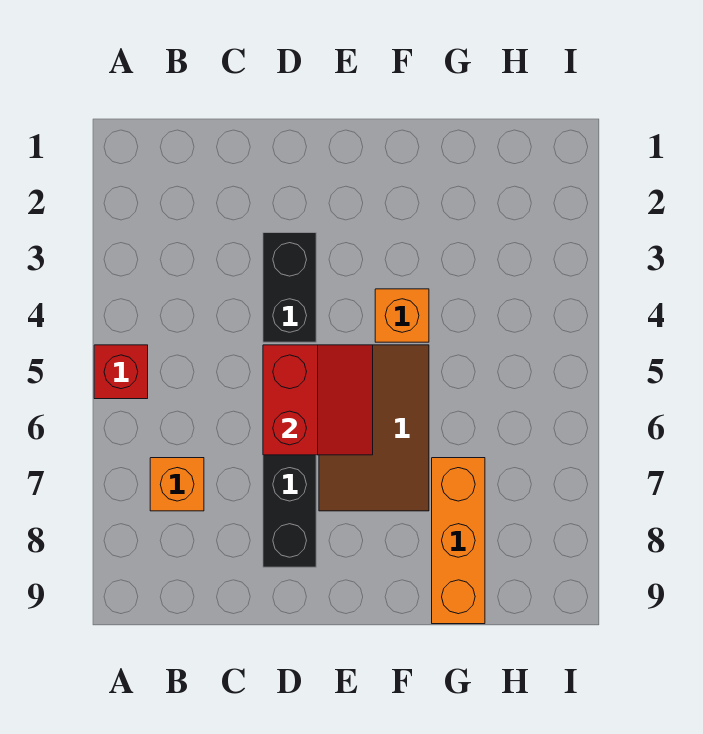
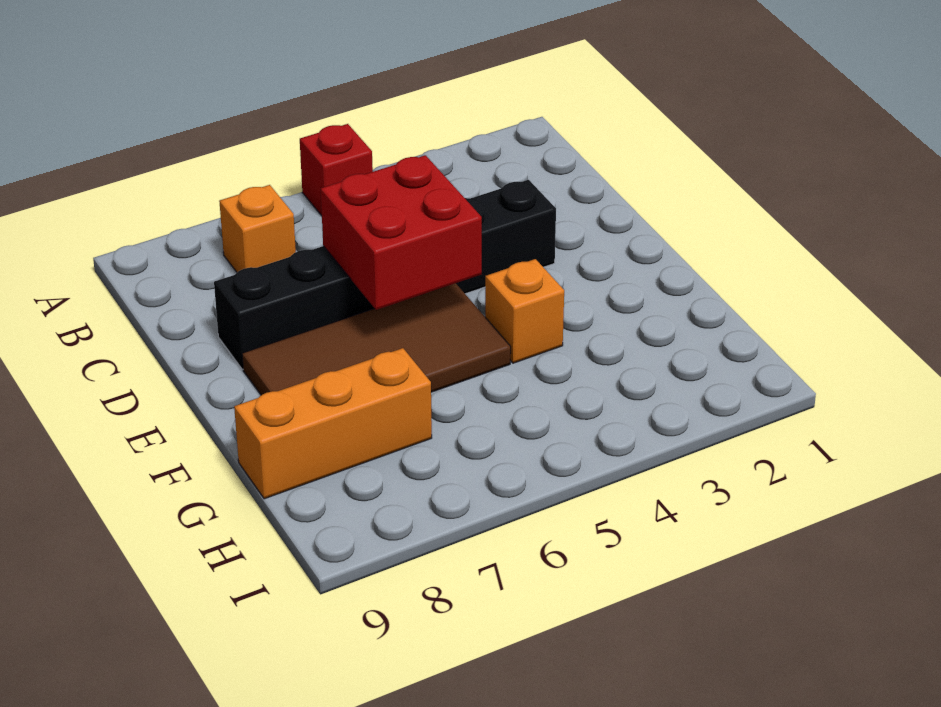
red slope D5:E6 level 2 top D -> red brick D5:E6 level 2
brown tile E5:F7 level 1 -> brown tile E5:F8 level 1

